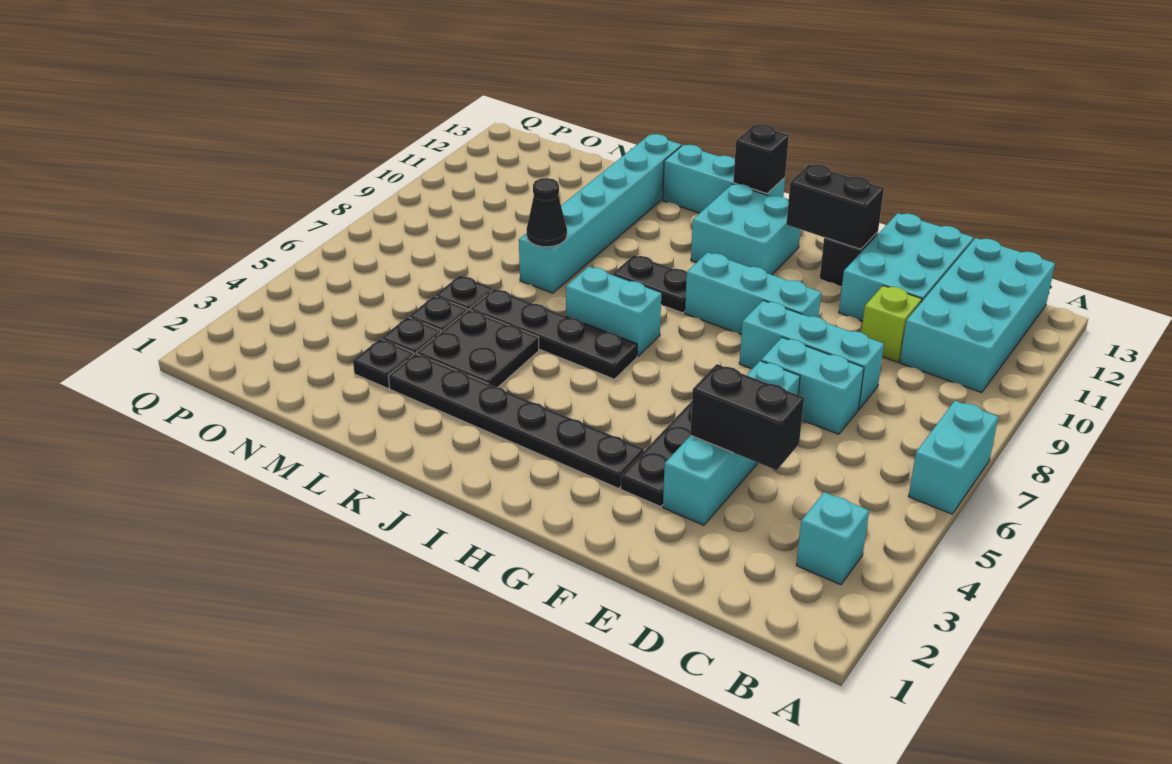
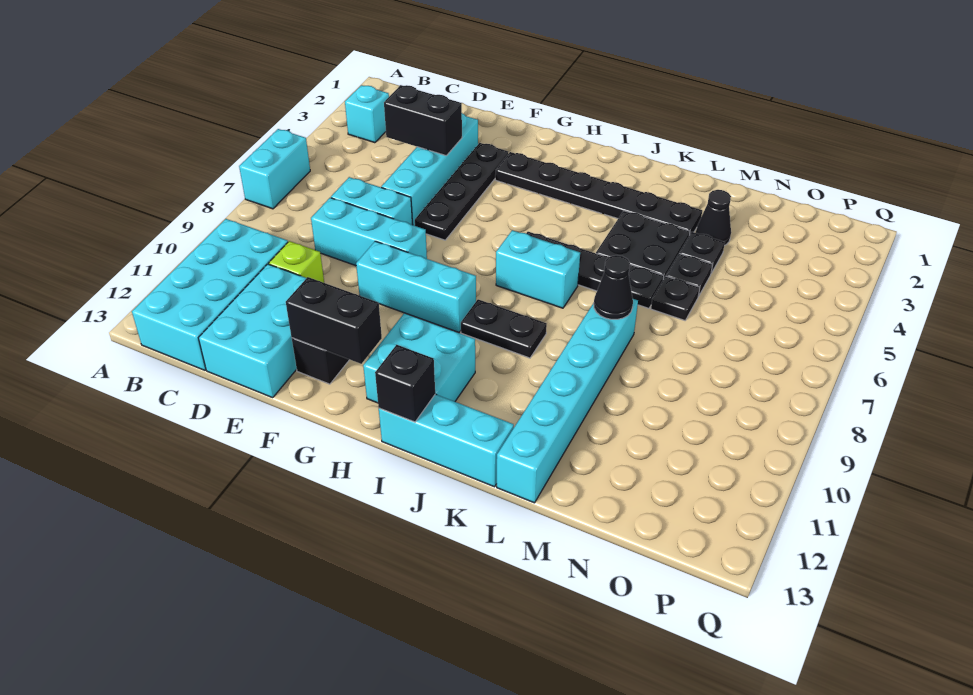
black plate M3 level 1 -> black cone M3 level 1

